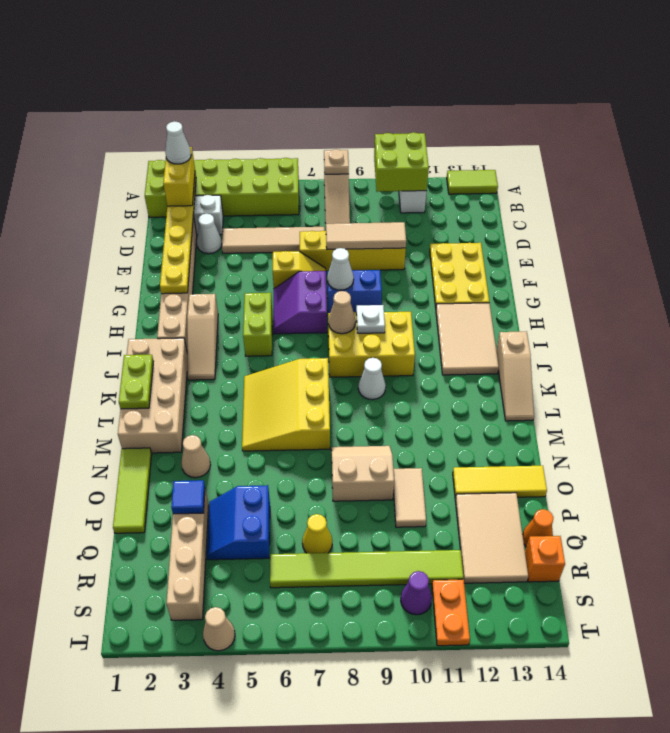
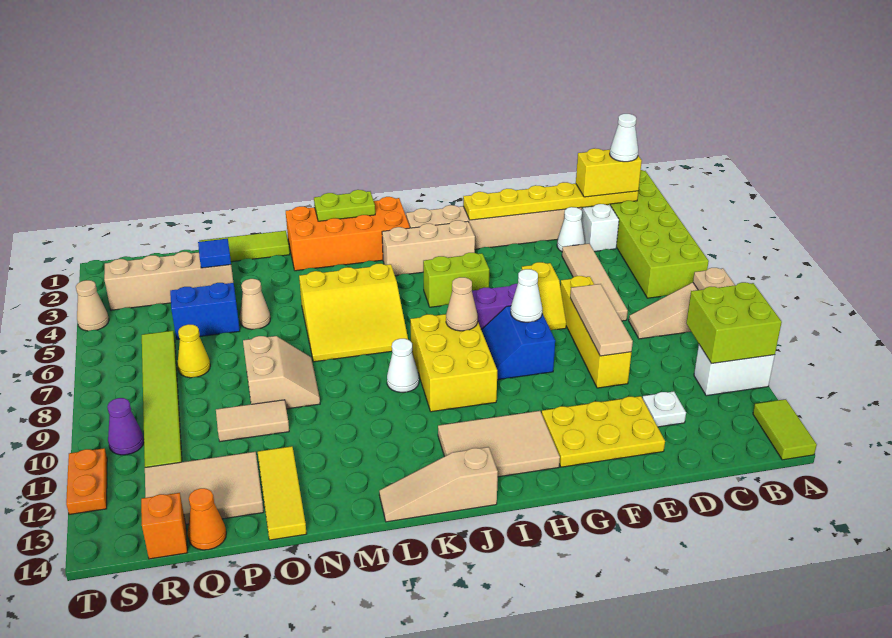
tan slope H3:J3 level 1 top H -> tan brick H3:J3 level 1
white plate I9 level 2 -> white plate D12 level 1
tan brick J1:M2 level 1 -> orange brick J1:M2 level 1
yellow slope K5:M7 level 1 top 7 -> yellow slope K5:M7 level 1 top 5
tan cone N3 level 1 -> tan cone O5 level 1
orange plate S11:T11 level 1 -> orange plate T11:T12 level 1

